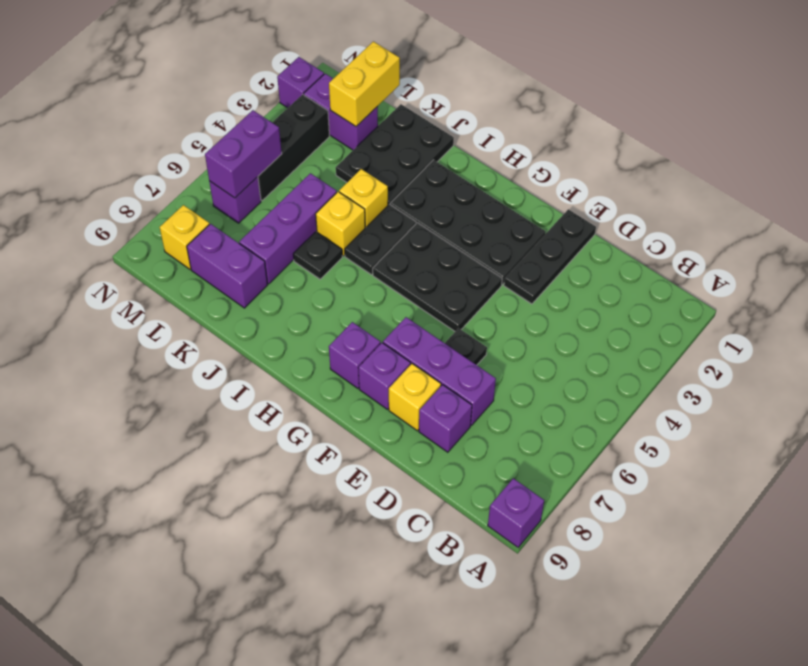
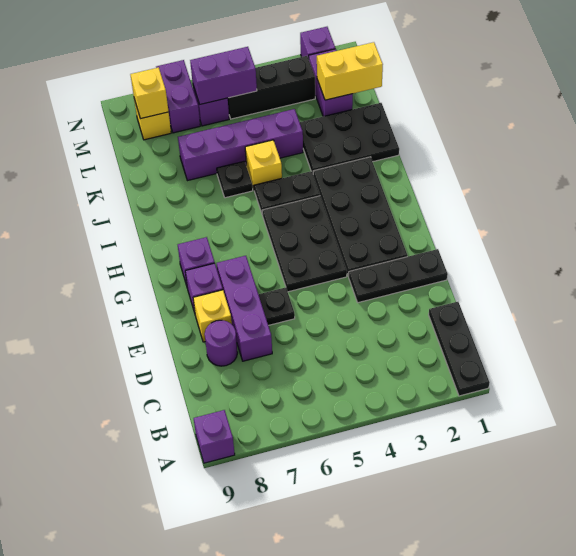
none -> black plate A1:C1 level 1
purple brick D8 level 1 -> purple round brick D8 level 1
yellow brick J4 level 1 -> yellow brick M8 level 2
purple brick K5:K7 level 1 -> purple brick K4:K7 level 1
purple brick K8:L8 level 1 -> purple brick M7:N7 level 1

